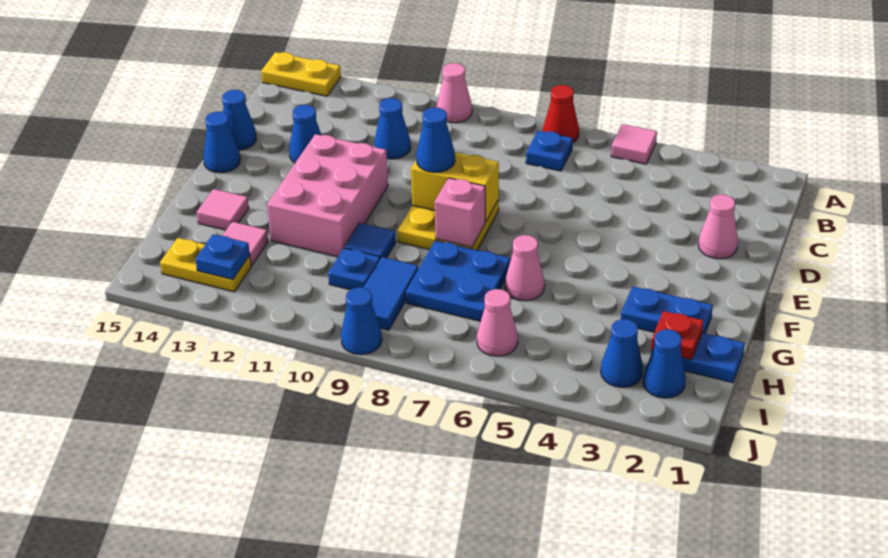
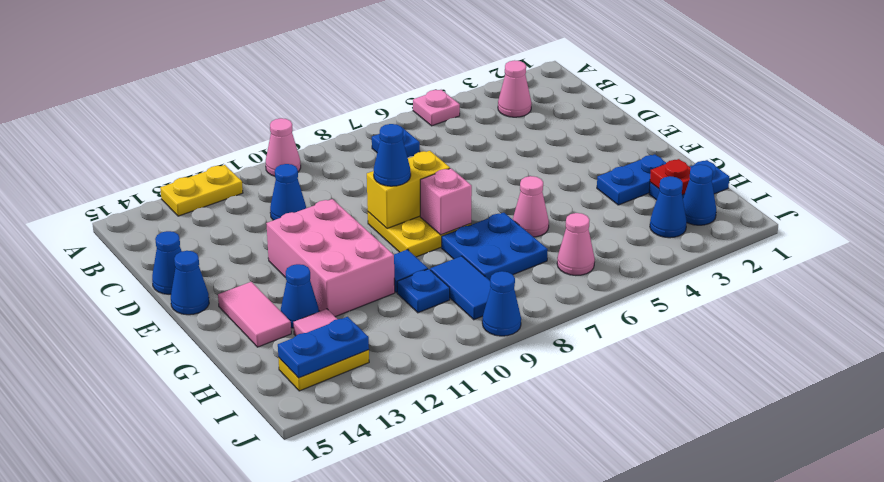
pink tile A5 level 1 -> pink plate A5 level 1
red cone A7 level 1 -> none
yellow plate A14:A15 level 1 -> yellow plate A12:A13 level 1
pink cone D2 level 1 -> pink cone B3 level 1
blue cone D13 level 1 -> blue cone G13 level 1
pink tile G14 level 1 -> pink tile F14:G14 level 1
blue plate I13 level 2 -> blue plate I13:I14 level 2

